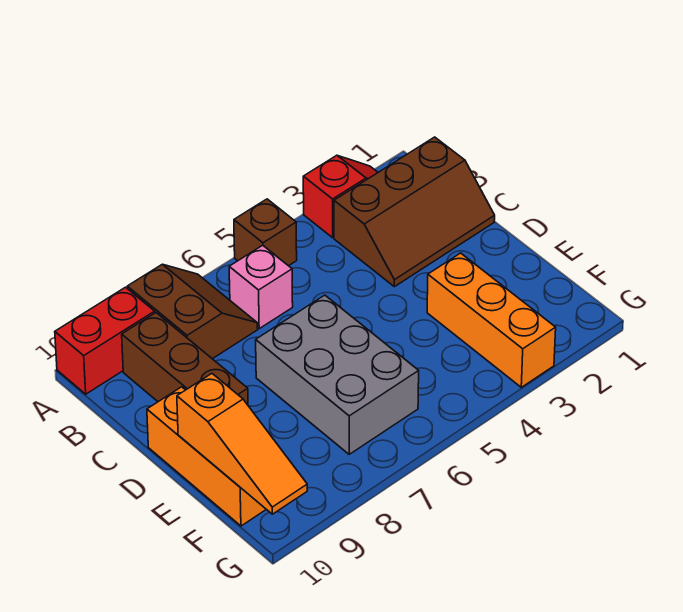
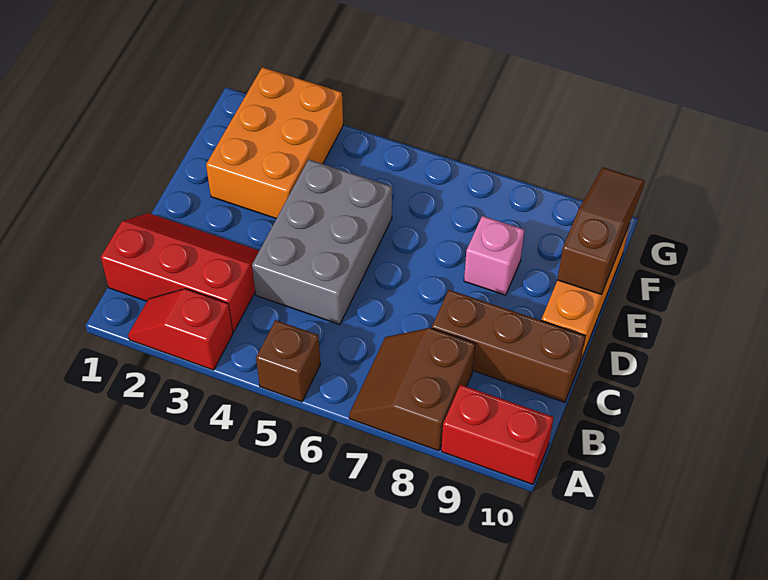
brown slope B1:C3 level 1 top B -> red slope B1:C3 level 1 top B
pink brick B6 level 1 -> pink brick E8 level 1
brown brick B9:D9 level 1 -> brown brick C8:C10 level 1
grey brick D6:F7 level 1 -> grey brick C4:E5 level 1
orange brick E3:G3 level 1 -> orange brick E2:G3 level 1
orange slope E10:G10 level 2 top E -> brown slope E10:G10 level 2 top E

